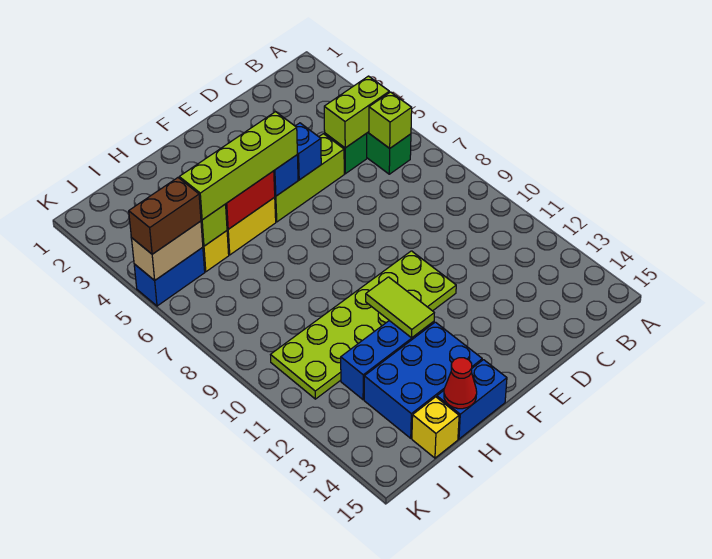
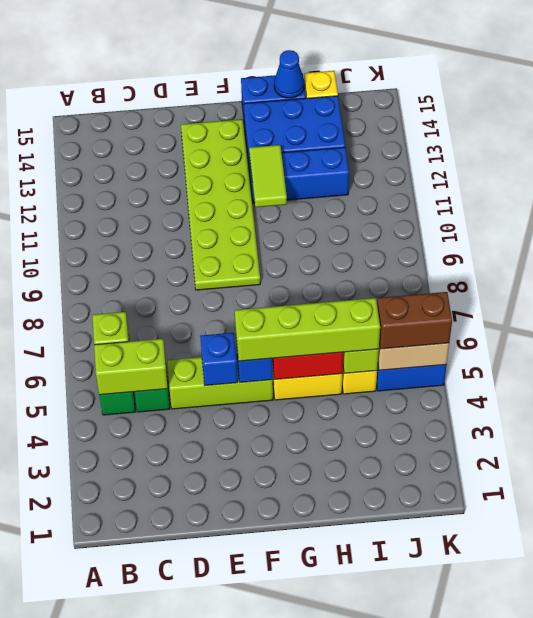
lime plate E10:J11 level 1 -> lime plate E9:F14 level 1
red cone H15 level 2 -> blue cone H15 level 2

